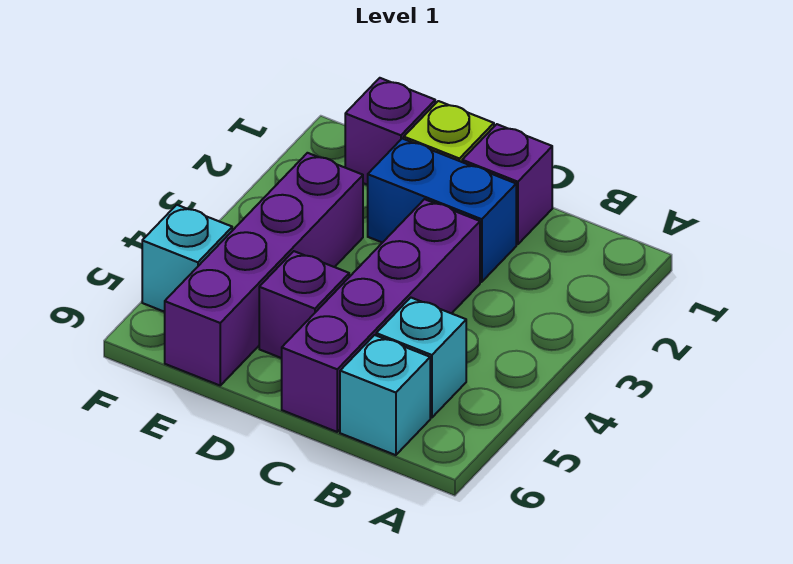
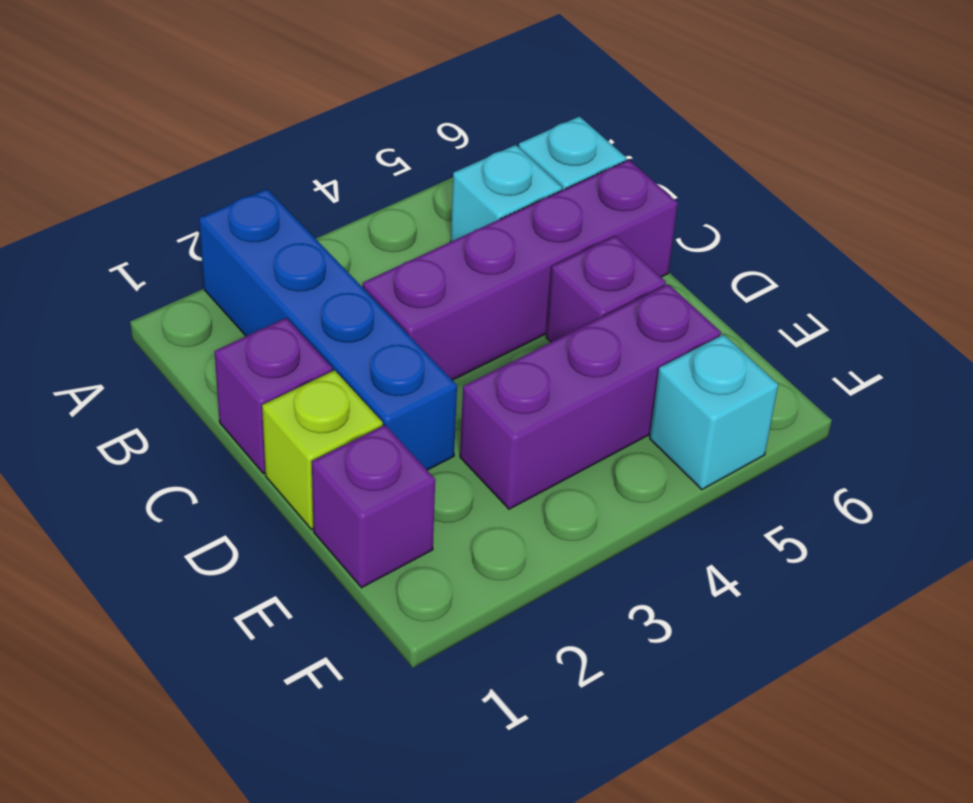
blue brick C2:D2 level 1 -> blue brick A2:D2 level 1
purple brick E3:E6 level 1 -> purple brick E3:E5 level 1

